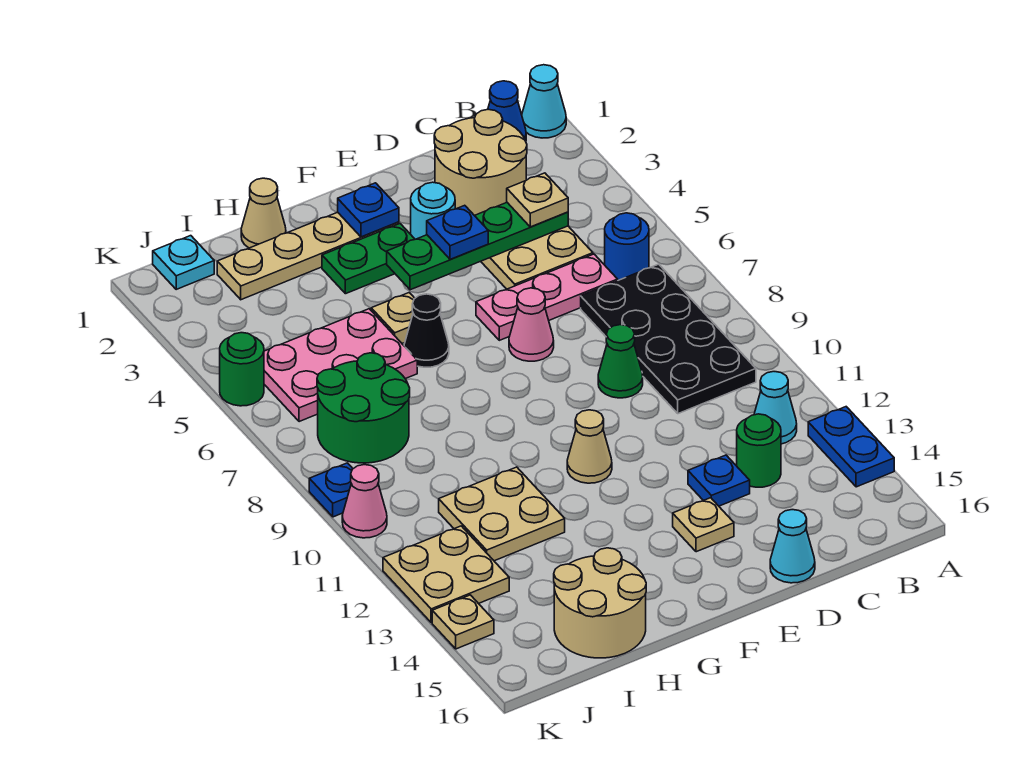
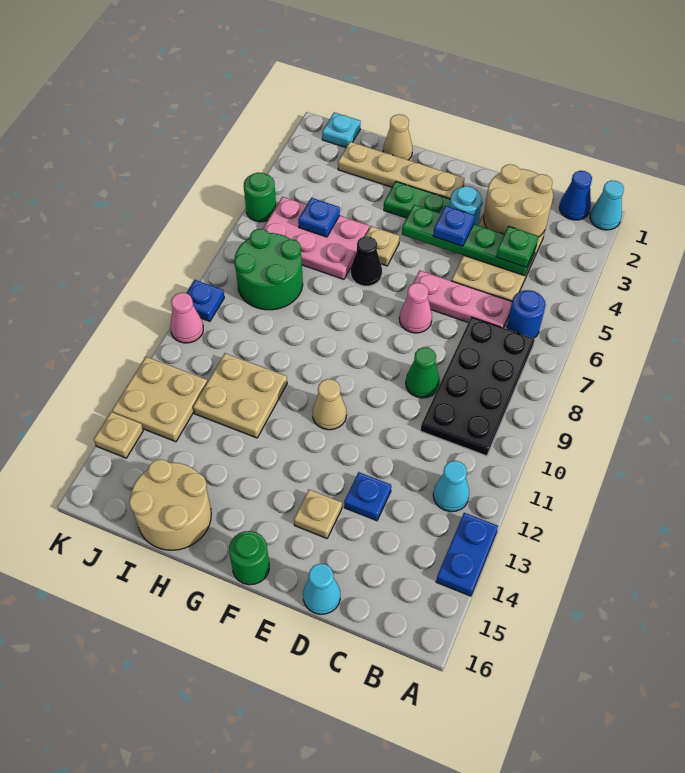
tan plate C4 level 3 -> green plate C4 level 3
green round brick C13 level 1 -> green round brick F16 level 1
blue plate F2 level 2 -> blue plate I5 level 2

